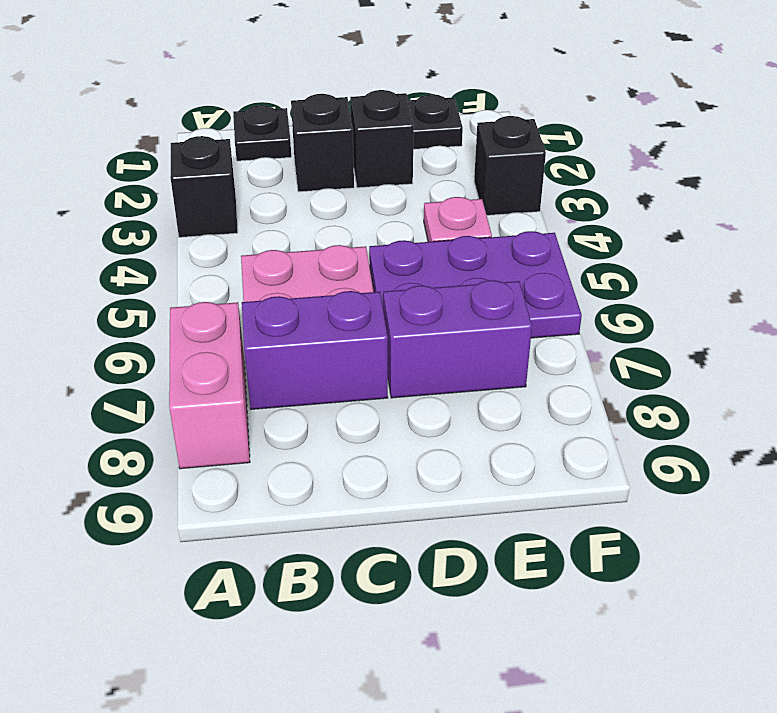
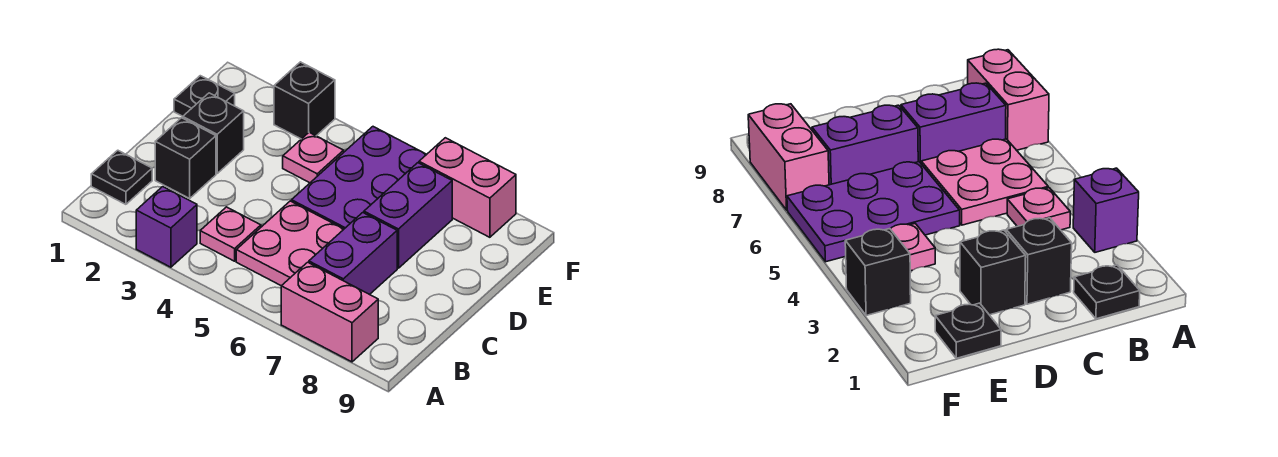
black brick A3 level 1 -> purple brick A3 level 1
none -> pink plate B4 level 1
none -> pink brick F7:F8 level 1

